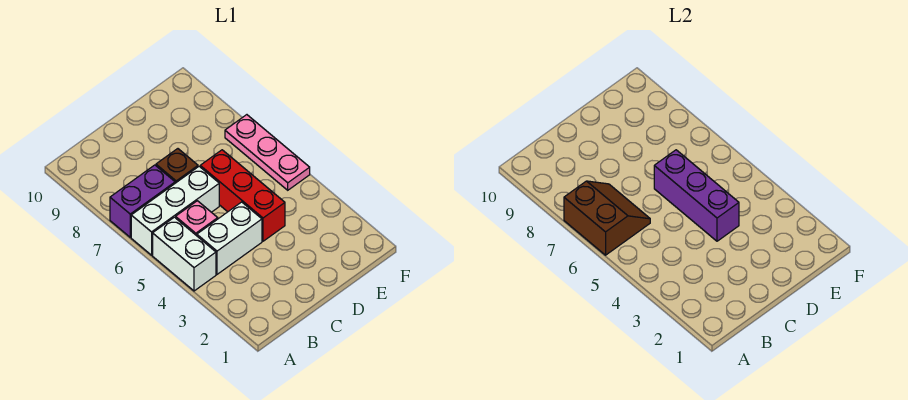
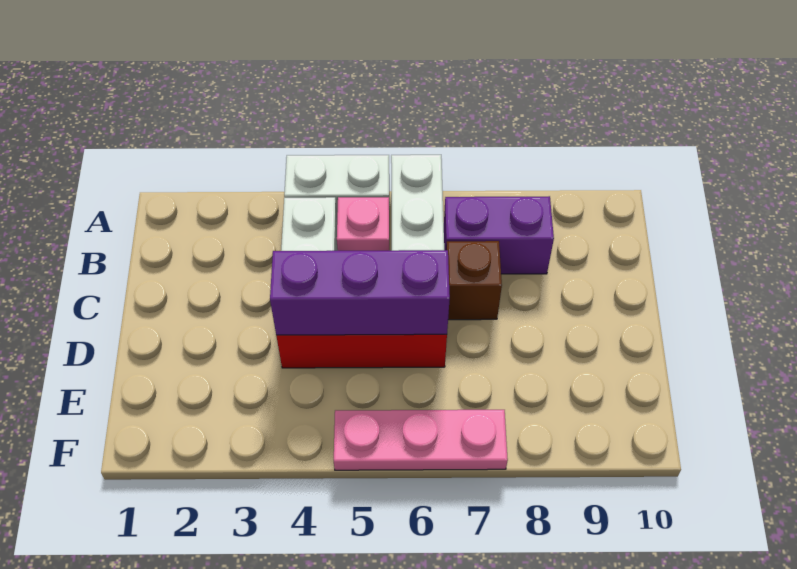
brown slope A6:B7 level 2 top A -> none
purple brick A7:B7 level 1 -> purple brick B7:B8 level 1

